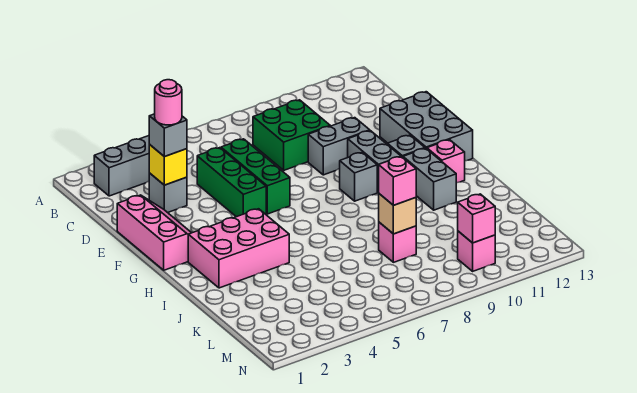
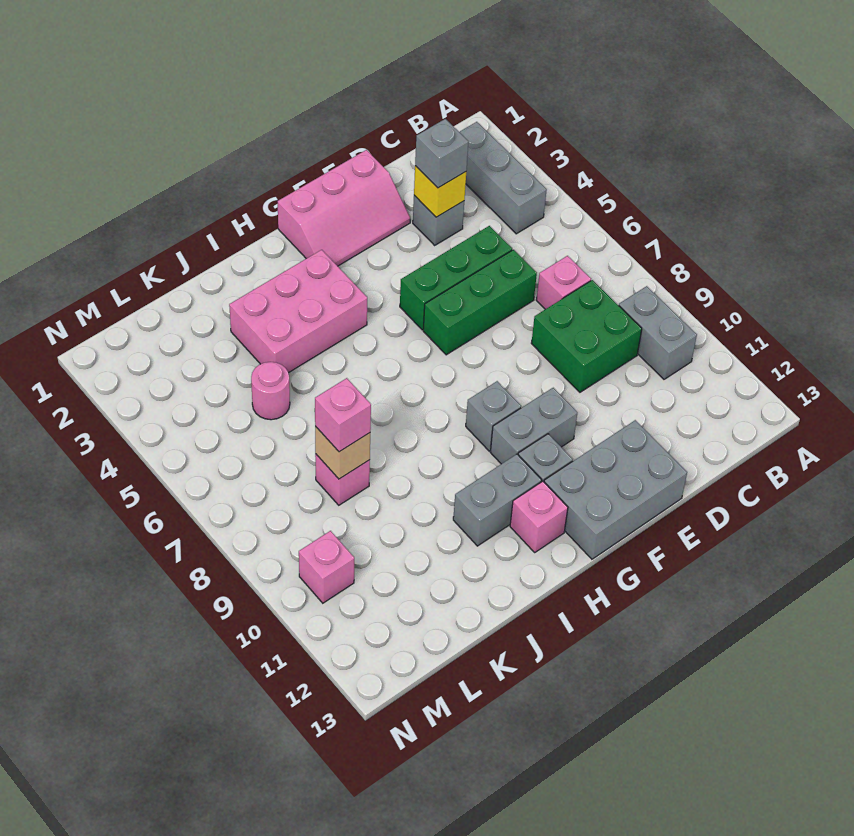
pink round brick D3 level 4 -> pink round brick K5 level 1
grey brick E9:E10 level 1 -> grey brick B9:B10 level 1
pink brick H2:I4 level 1 -> pink brick H3:J4 level 1
pink brick M10 level 2 -> pink brick C7 level 1

